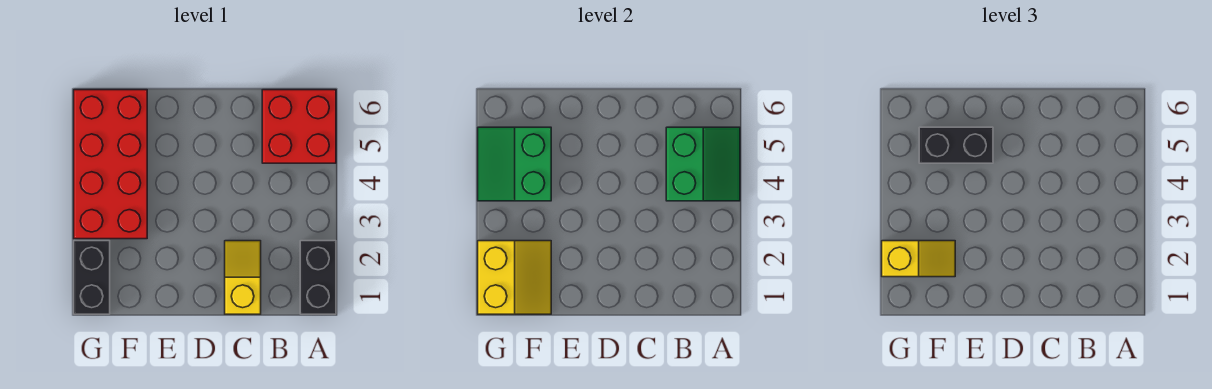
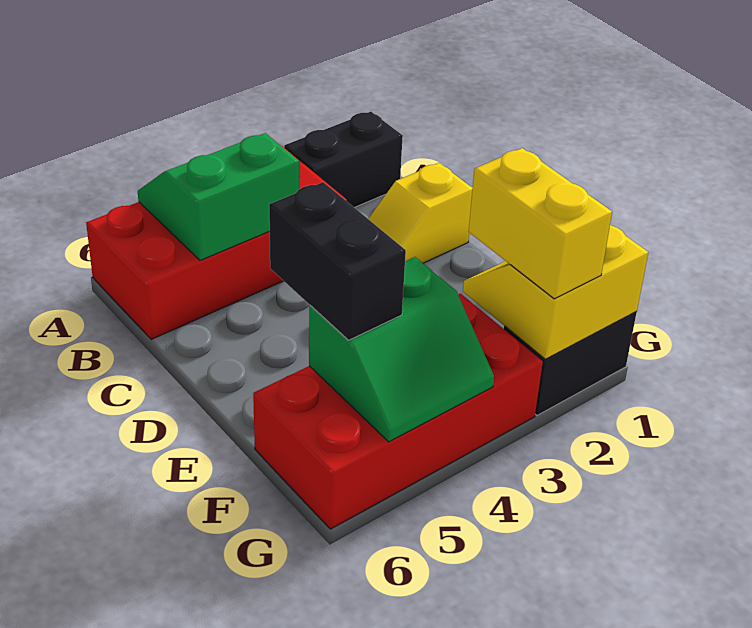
red brick A5:B6 level 1 -> red brick A3:B6 level 1
yellow slope F2:G2 level 3 top G -> yellow brick F2:G2 level 3

